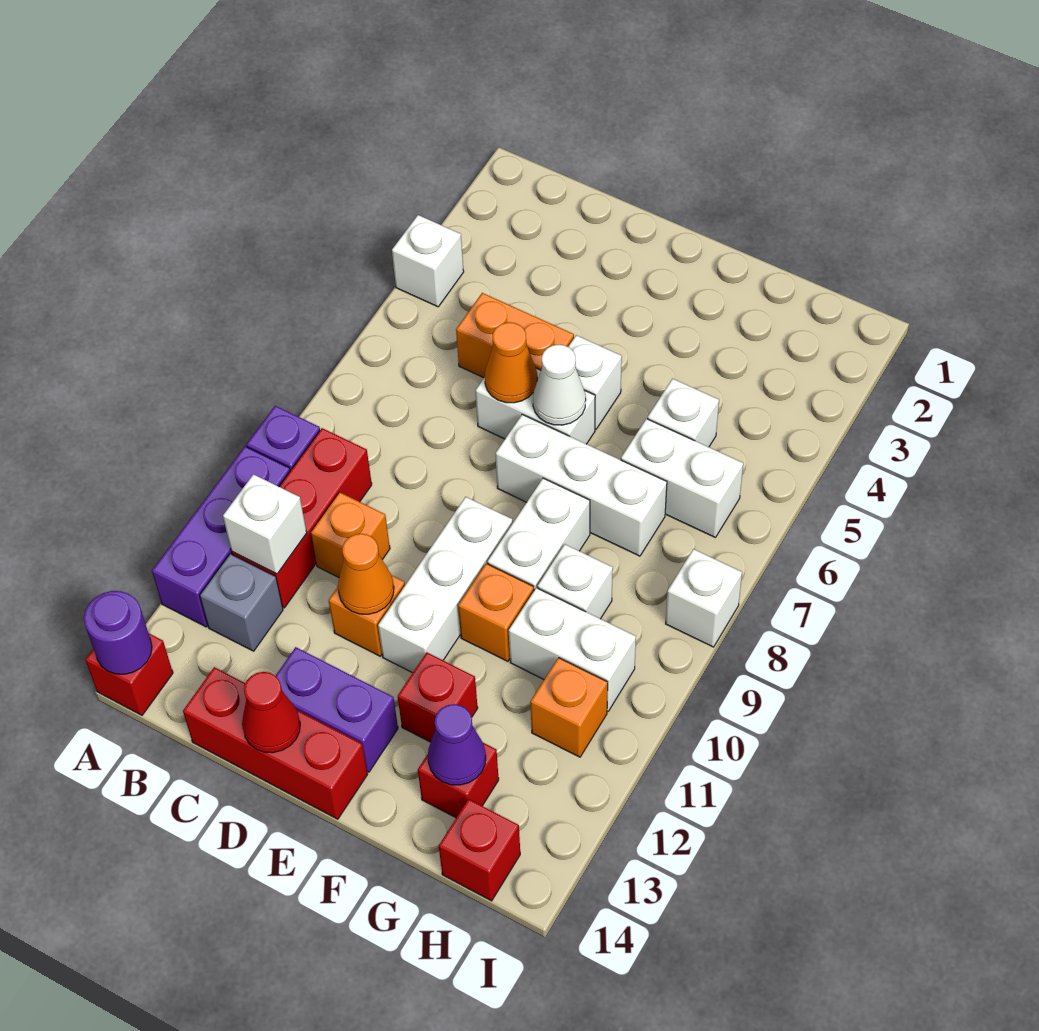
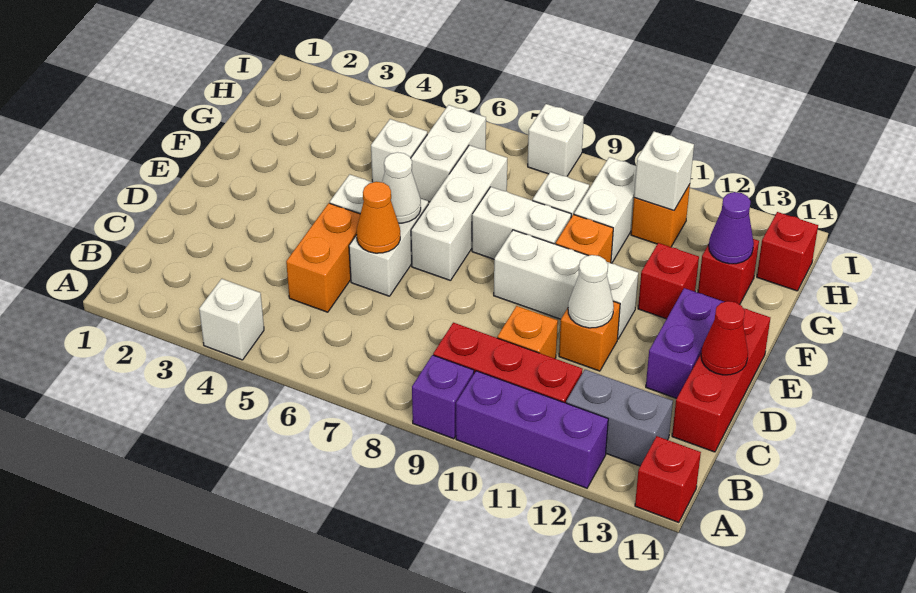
purple round brick A14 level 2 -> none
white brick B11 level 2 -> white brick H11 level 2
grey brick B12 level 1 -> grey brick B12:B13 level 1
orange cone D11 level 2 -> white cone D11 level 2

